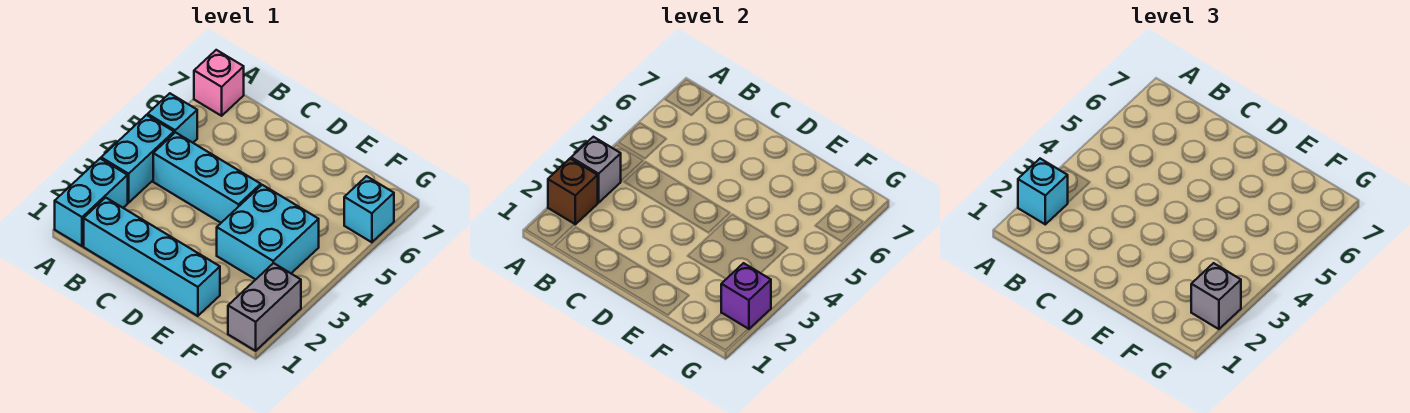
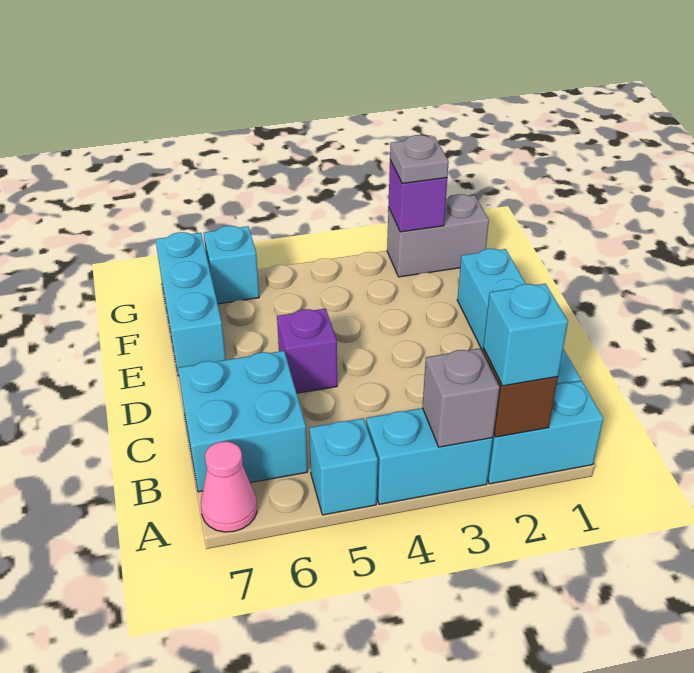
pink brick A7 level 1 -> pink cone A7 level 1
cyan brick B4:D4 level 1 -> cyan brick E7:G7 level 1
none -> purple brick D5 level 1
cyan brick E3:F4 level 1 -> cyan brick B6:C7 level 1
grey brick G2 level 3 -> grey plate G2 level 3

